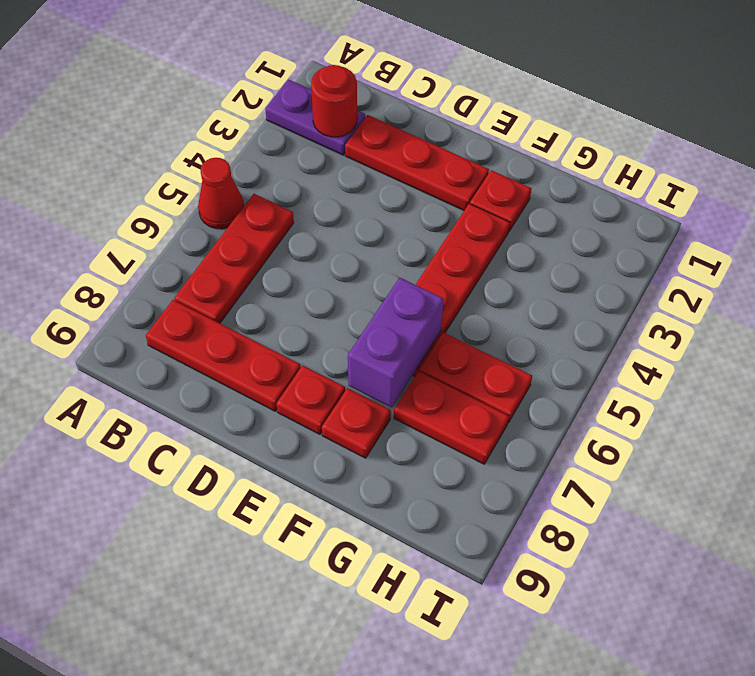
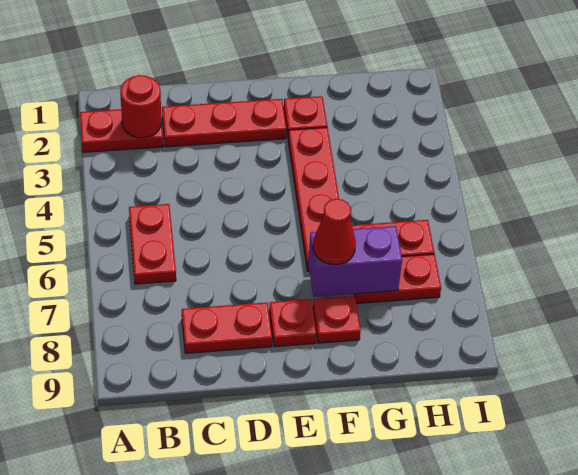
purple plate A2:B2 level 1 -> red plate A2:B2 level 1
red cone A5 level 1 -> red cone F7 level 3
red plate B5:B7 level 1 -> red plate B5:B6 level 1
red plate B8:D8 level 1 -> red plate C8:D8 level 1
purple brick F6:F7 level 2 -> purple brick F7:G7 level 2

